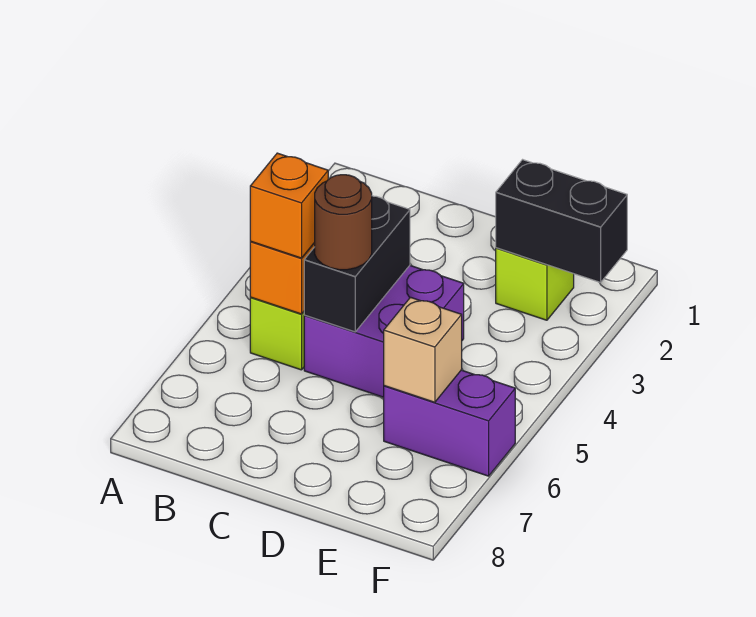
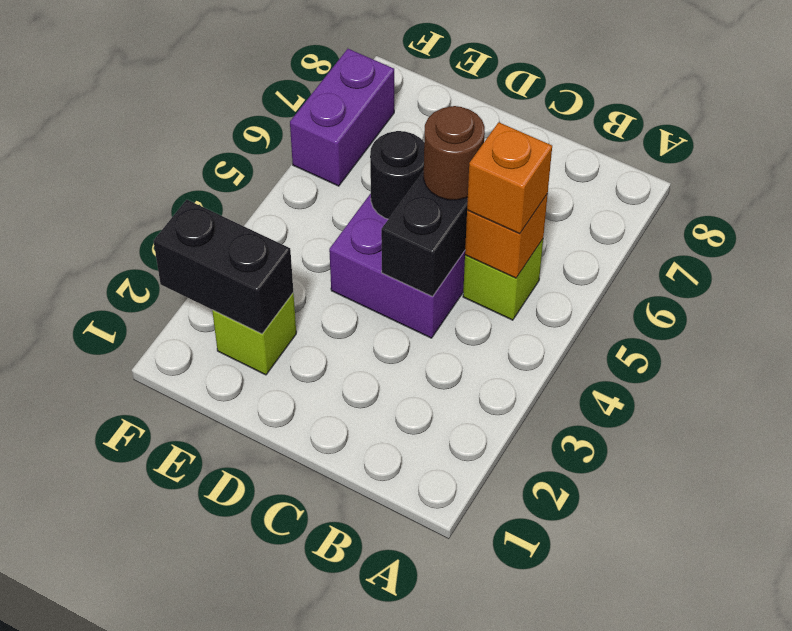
none -> black round brick D5 level 2
purple brick E6:F6 level 1 -> purple brick F6:F7 level 1
tan brick E6 level 2 -> none

